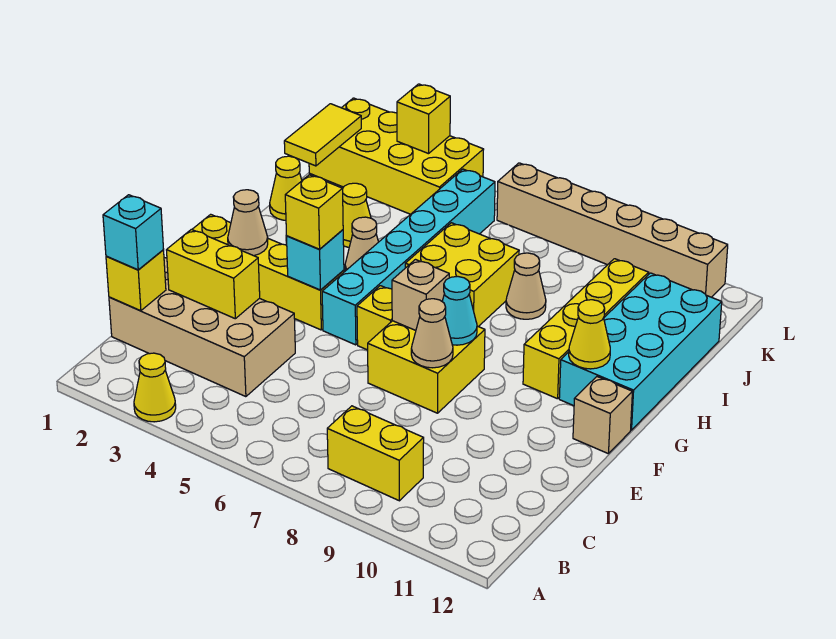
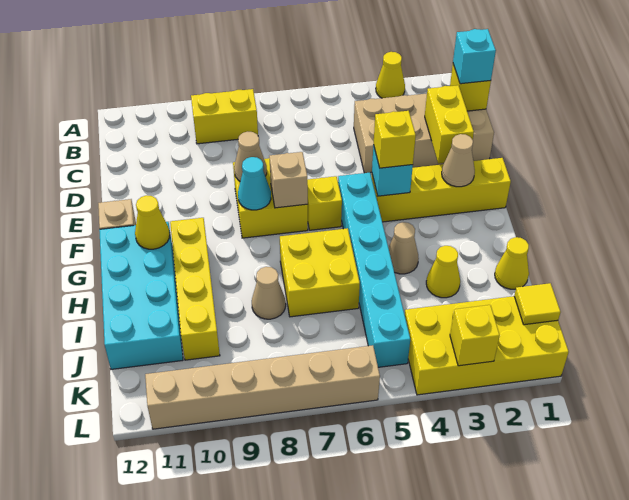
yellow brick D2:D3 level 2 -> yellow brick D2:E2 level 2
yellow tile J1:K1 level 2 -> yellow tile K1 level 2

